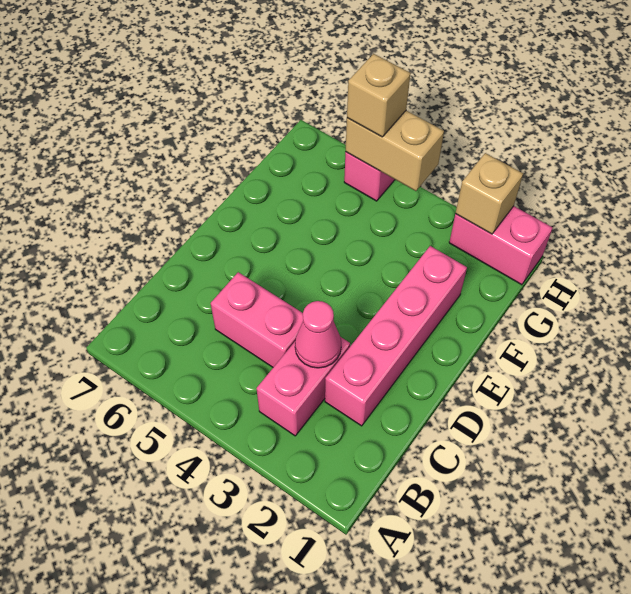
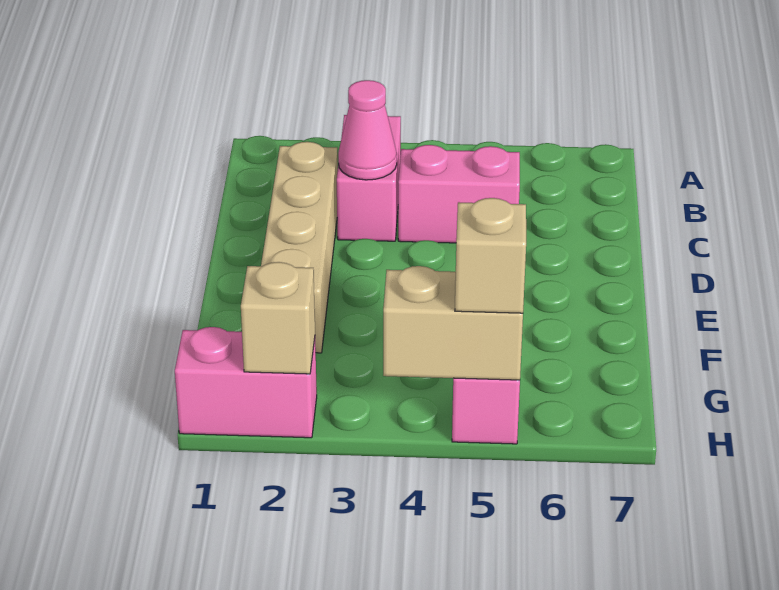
pink brick C2:F2 level 1 -> tan brick C2:F2 level 1

